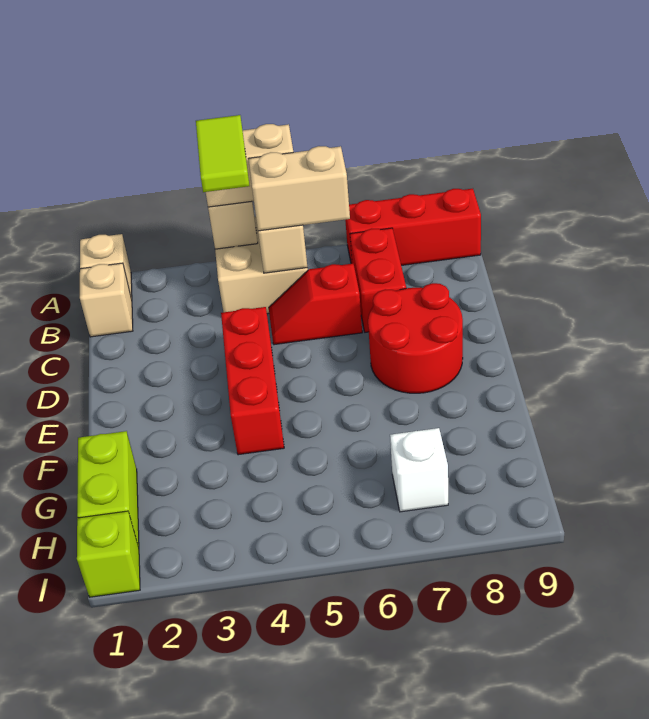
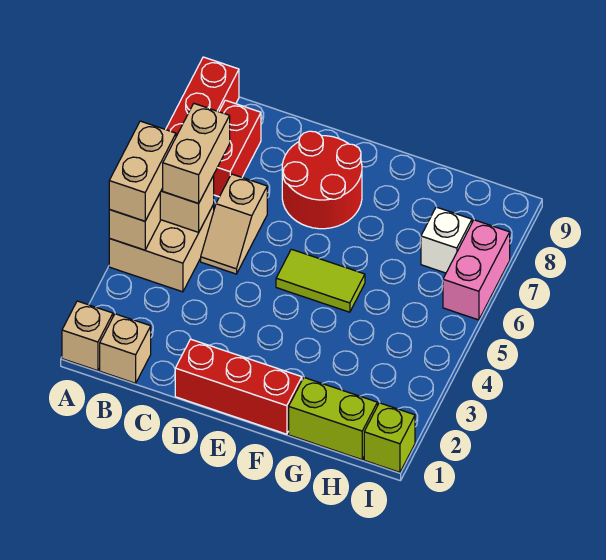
lime tile A4:B4 level 4 -> lime tile E5:F5 level 1
red brick B7:C7 level 1 -> red brick B7:B8 level 1
red slope C5:C6 level 1 top 6 -> tan slope C5:C6 level 1 top 6
red brick D4:F4 level 1 -> red brick D1:F1 level 1
none -> pink brick I6:I7 level 1

